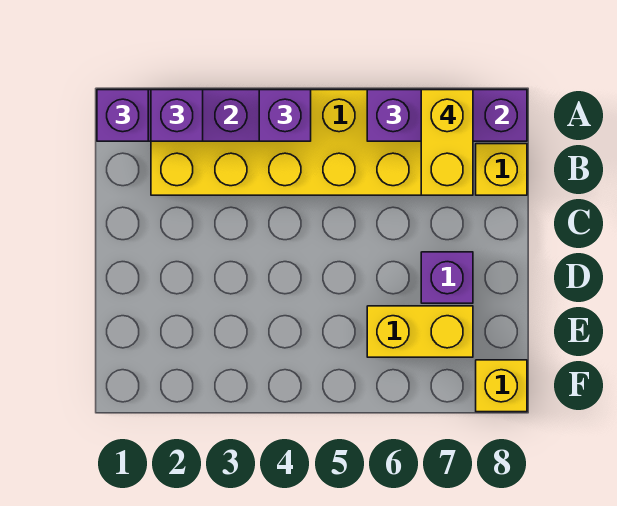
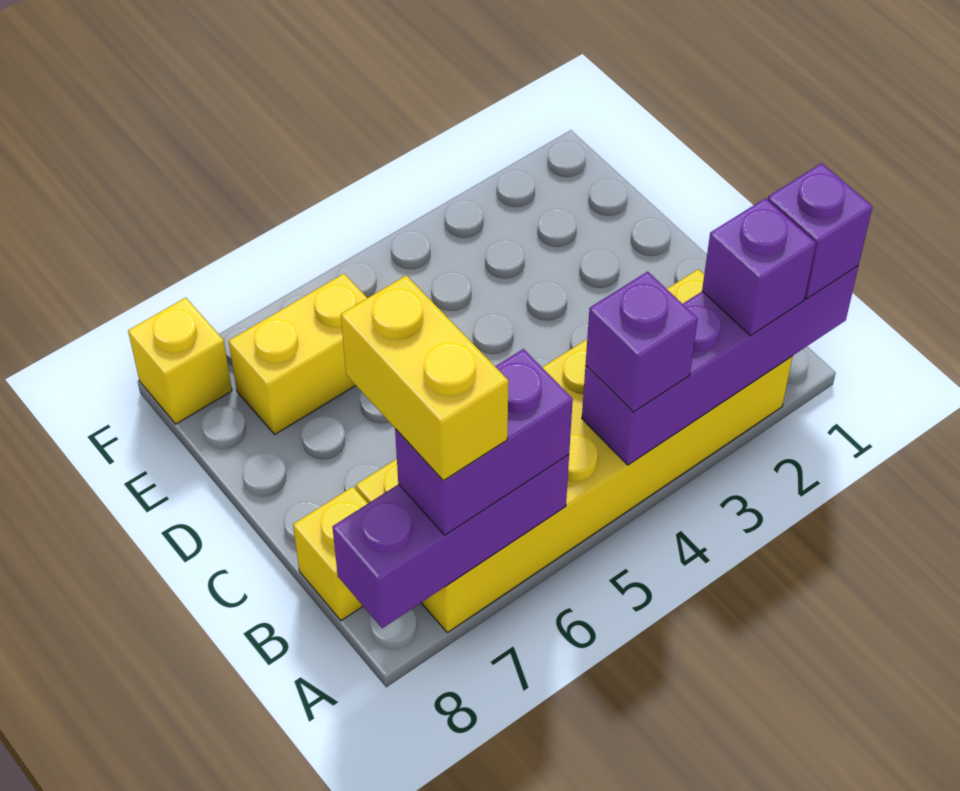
purple brick D7 level 1 -> none

